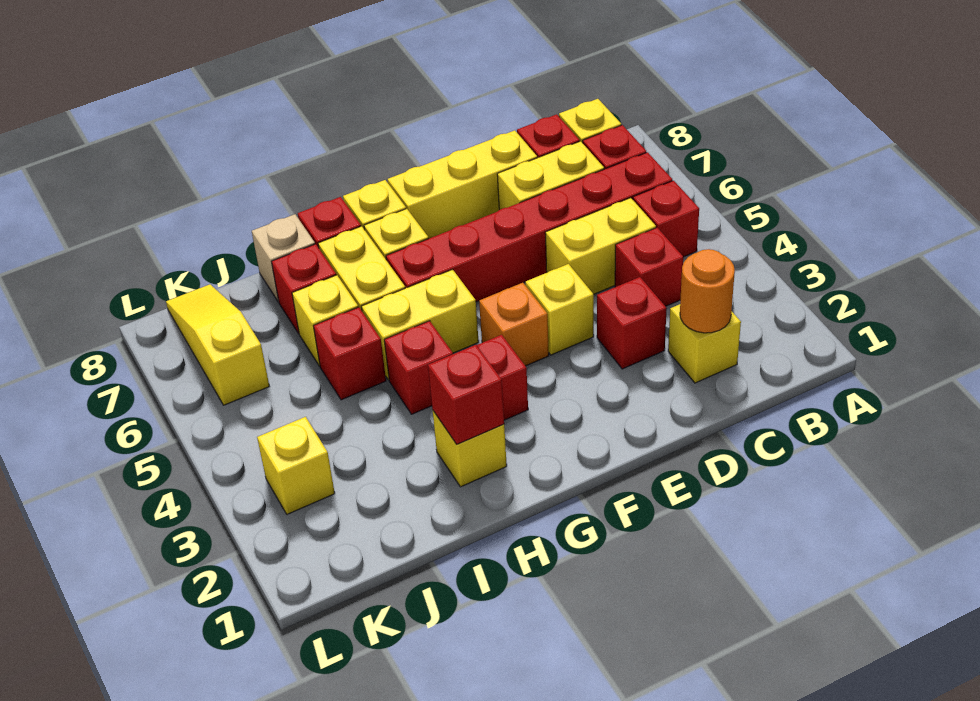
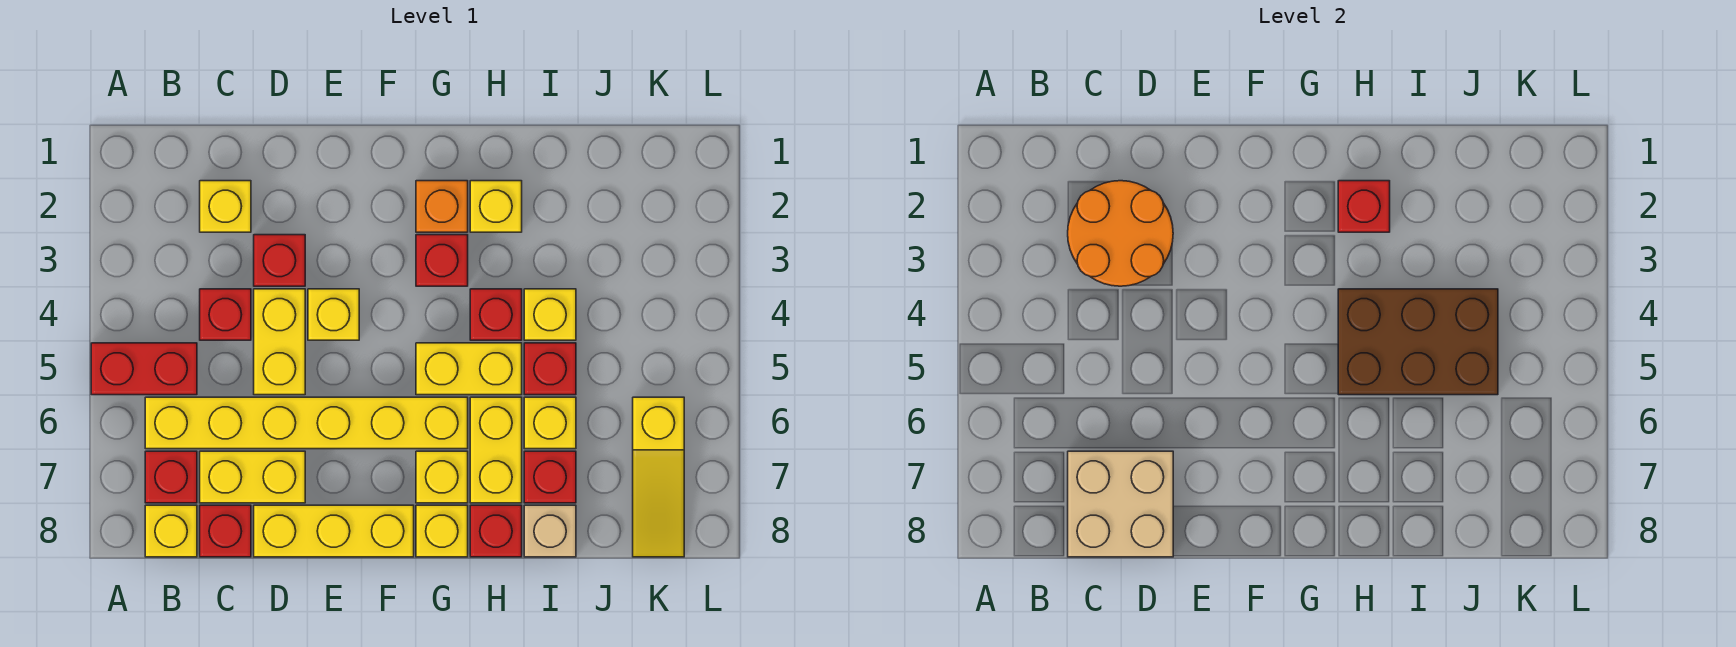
red brick B5 level 1 -> red brick A5:B5 level 1
red brick B6:G6 level 1 -> yellow brick B6:G6 level 1
orange round brick C2 level 2 -> orange round brick C2:D3 level 2
yellow brick C5:D5 level 1 -> yellow brick D4:D5 level 1
none -> tan brick C7:D8 level 2
orange brick F4 level 1 -> orange brick G2 level 1
none -> brown brick H4:J5 level 2
yellow brick K3 level 1 -> yellow brick I4 level 1

